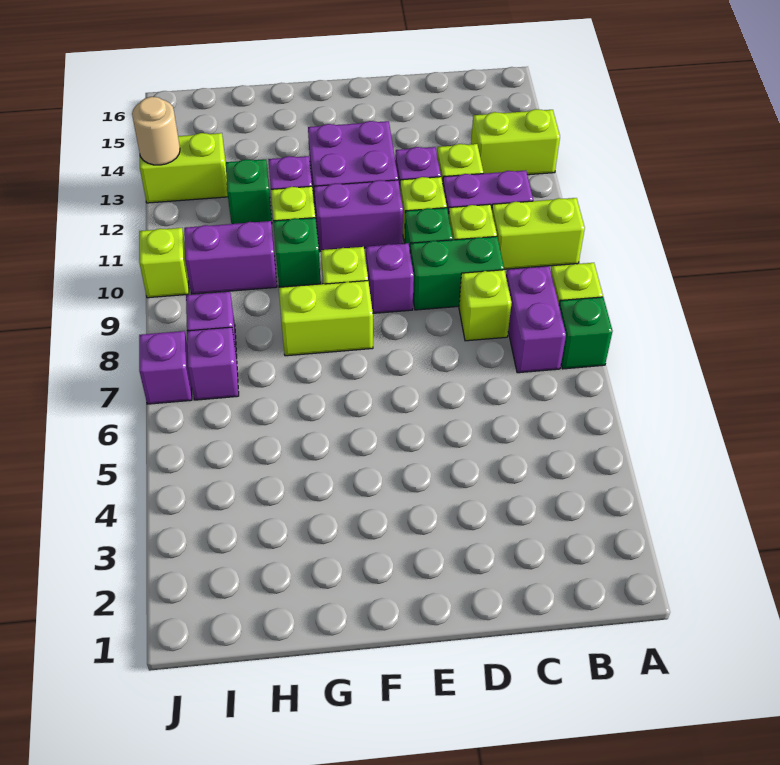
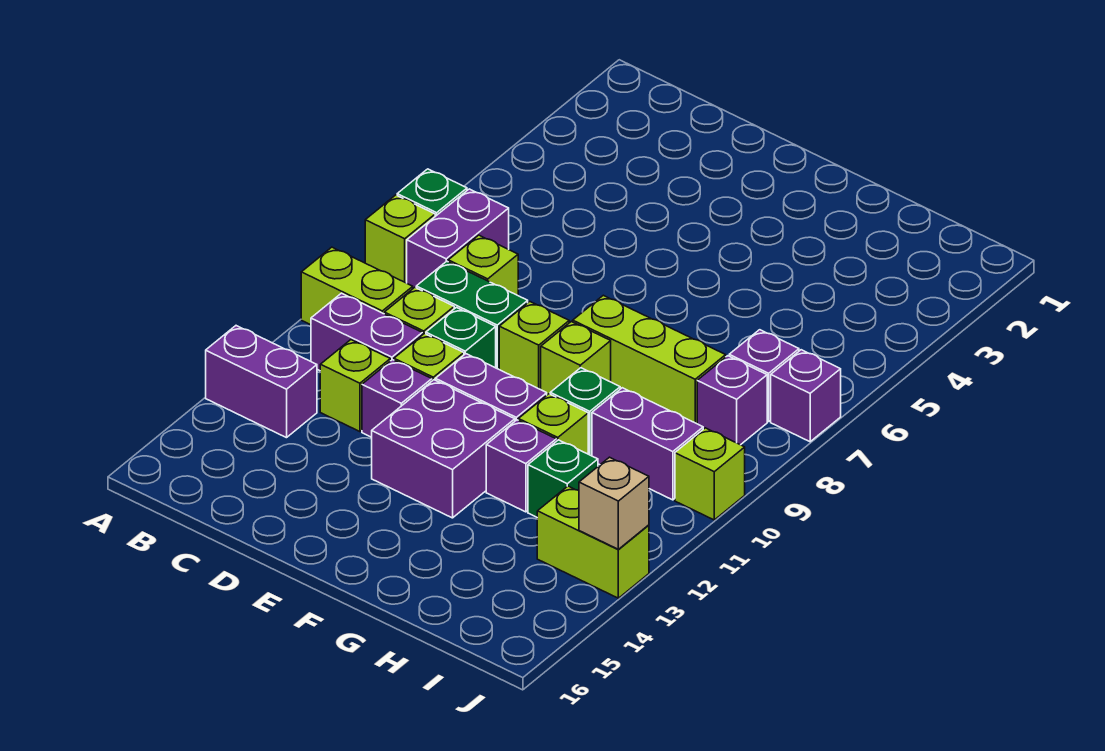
lime brick A13:B13 level 1 -> purple brick A13:B13 level 1
purple brick E9 level 1 -> lime brick E9 level 1
lime brick F8:G8 level 1 -> lime brick F8:H8 level 1
tan round brick J13 level 2 -> tan brick J13 level 2

